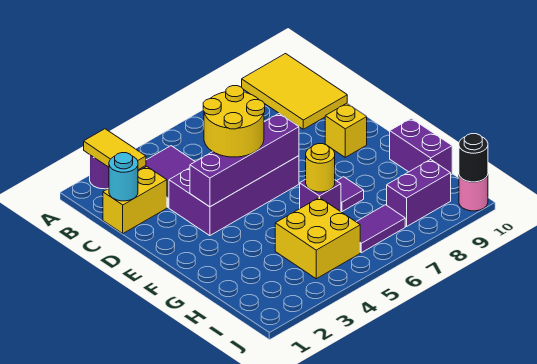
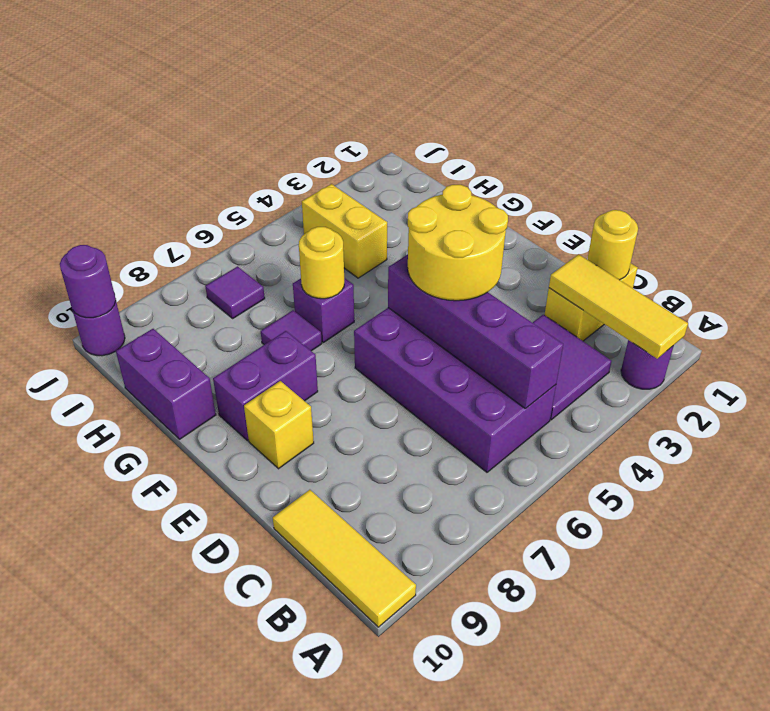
yellow tile A2:B2 level 2 -> yellow tile A2:C2 level 2
yellow tile A9:C10 level 1 -> yellow tile A10:C10 level 1
cyan round brick C1 level 2 -> yellow round brick C1 level 2
purple brick D3:E6 level 1 -> purple brick B5:E6 level 1
purple brick E3:E6 level 2 -> purple brick B5:E5 level 2
yellow brick H4:I5 level 1 -> yellow brick H4:I4 level 1
purple tile I6:I7 level 1 -> purple tile I7 level 1
purple brick I8:I9 level 1 -> purple brick F8:F9 level 1
pink round brick J10 level 1 -> purple round brick J10 level 1
black round brick J10 level 2 -> purple round brick J10 level 2

